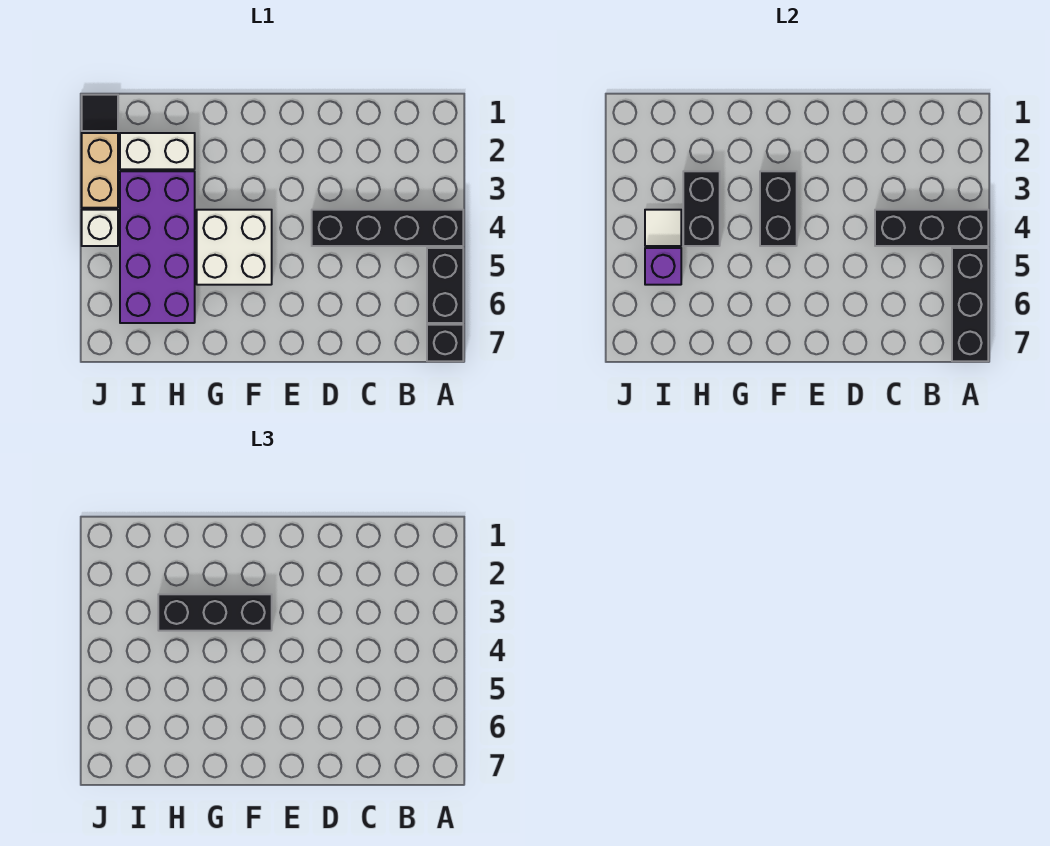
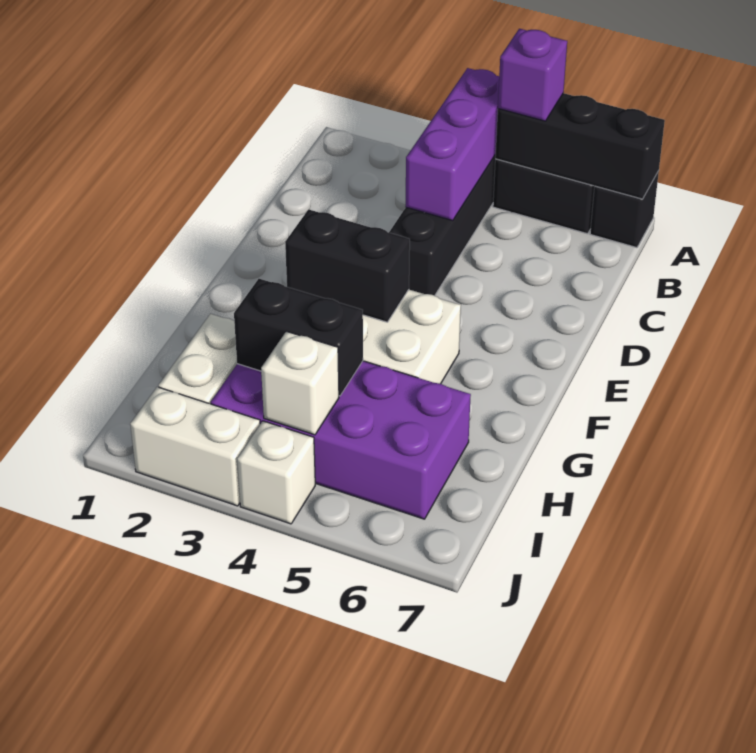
black brick A4:C4 level 2 -> purple brick A4:C4 level 2
black brick F3:H3 level 3 -> none
white tile I4 level 2 -> white brick I4 level 2
purple brick I5 level 2 -> purple brick A5 level 3
black tile J1 level 1 -> none
tan brick J2:J3 level 1 -> white brick J2:J3 level 1

